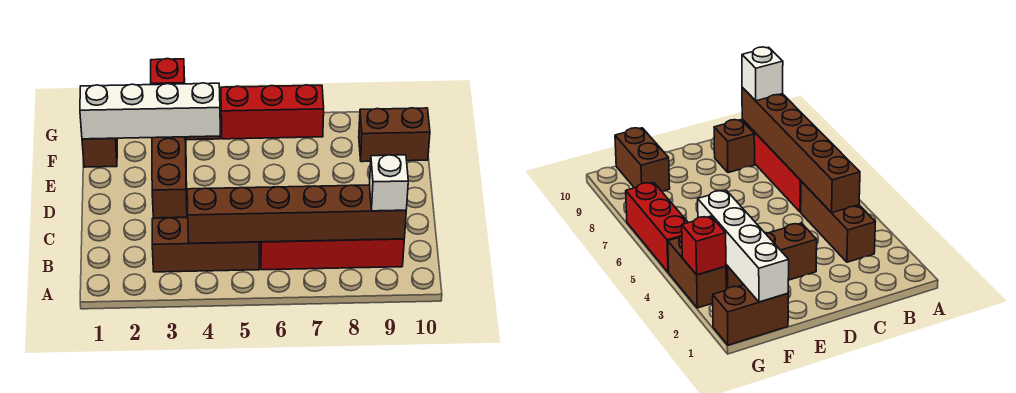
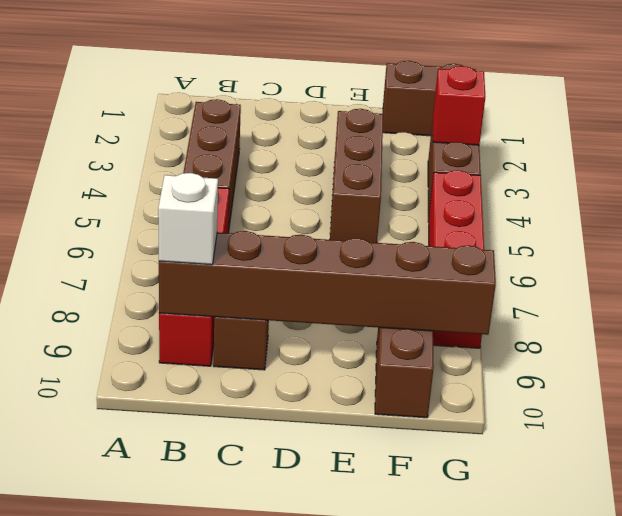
brown brick B4:B9 level 2 -> brown brick B9:G9 level 2
brown brick D3:F3 level 1 -> brown brick E3:E5 level 1
white brick F1:F4 level 2 -> none
red brick G5:G7 level 1 -> red brick G5:G8 level 1

